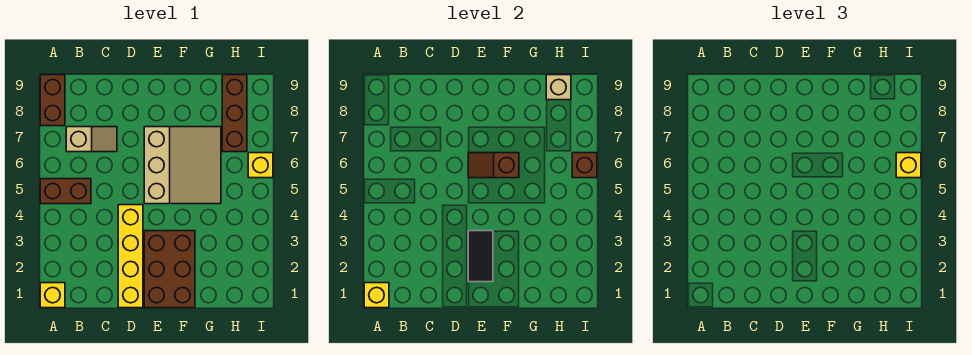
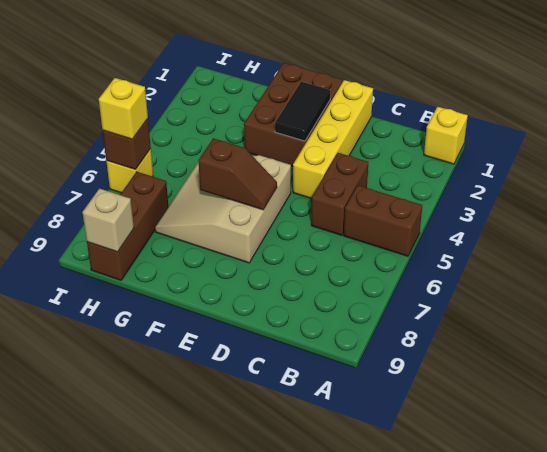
yellow brick A1 level 2 -> none
brown brick A8:A9 level 1 -> brown brick C4:C5 level 1
tan slope B7:C7 level 1 top B -> none

